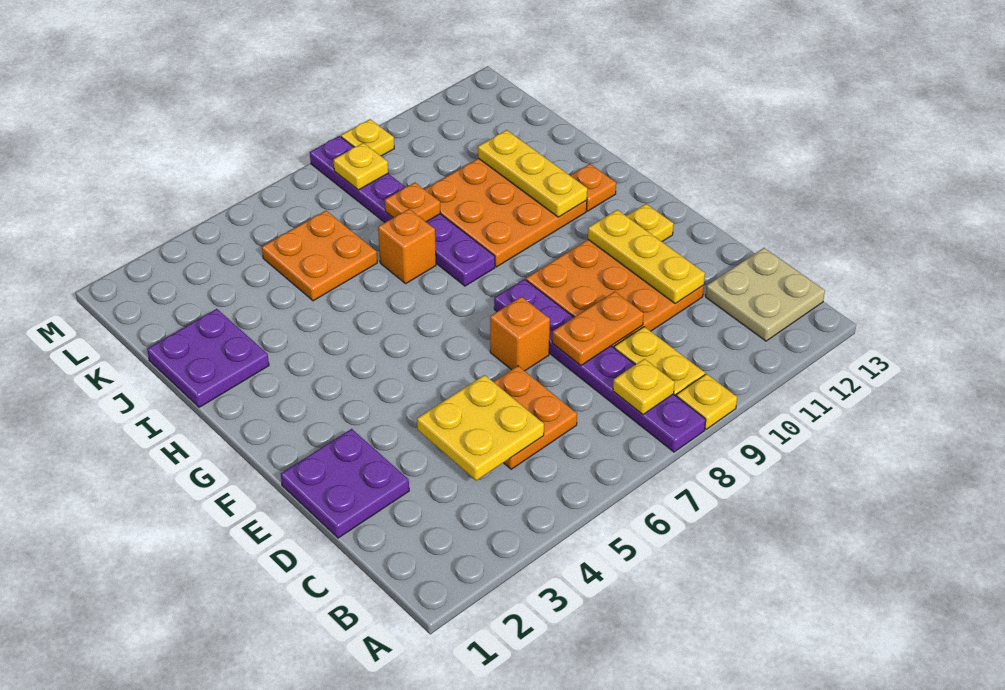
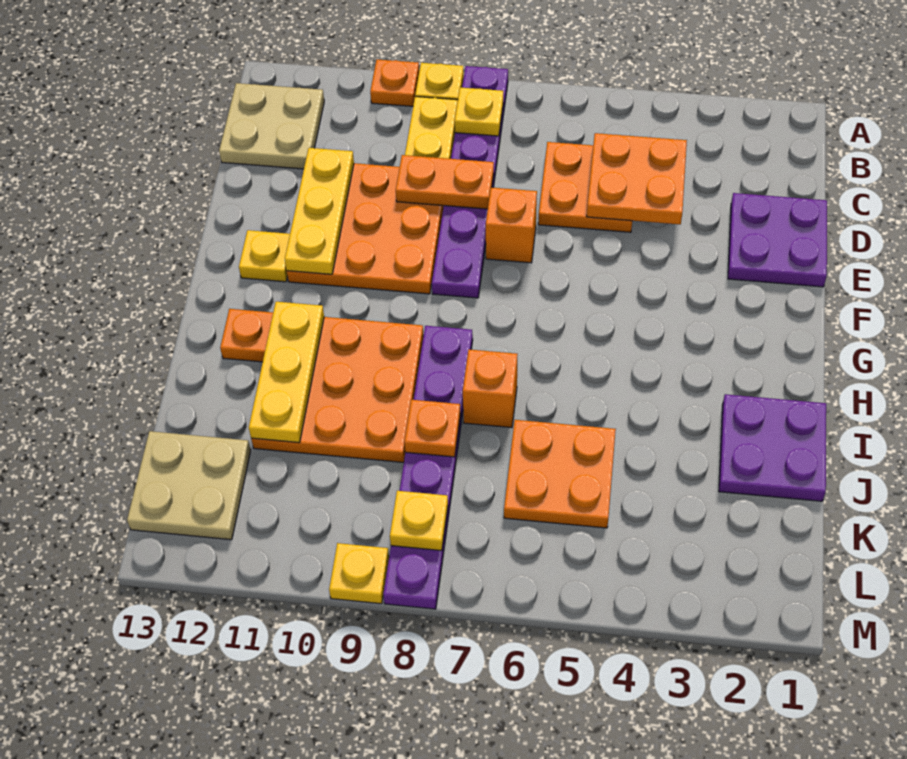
none -> orange plate A10 level 1
yellow plate C4:D5 level 2 -> orange plate C4:D5 level 2
none -> tan plate K12:L13 level 1

